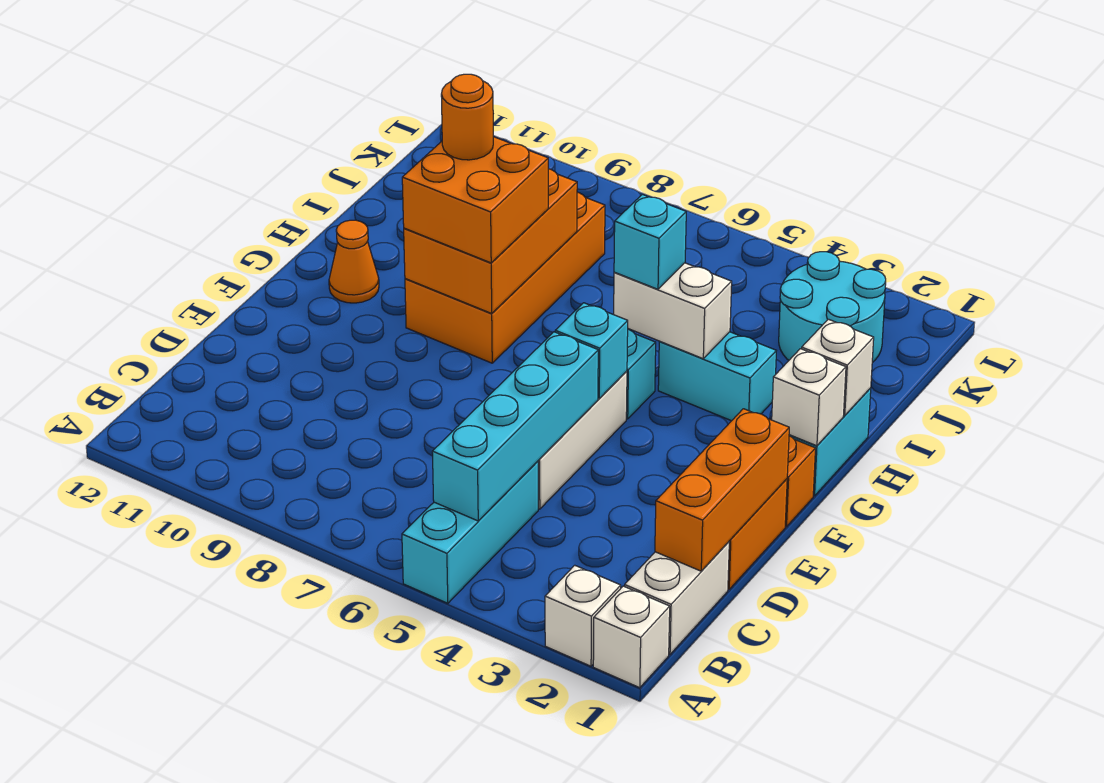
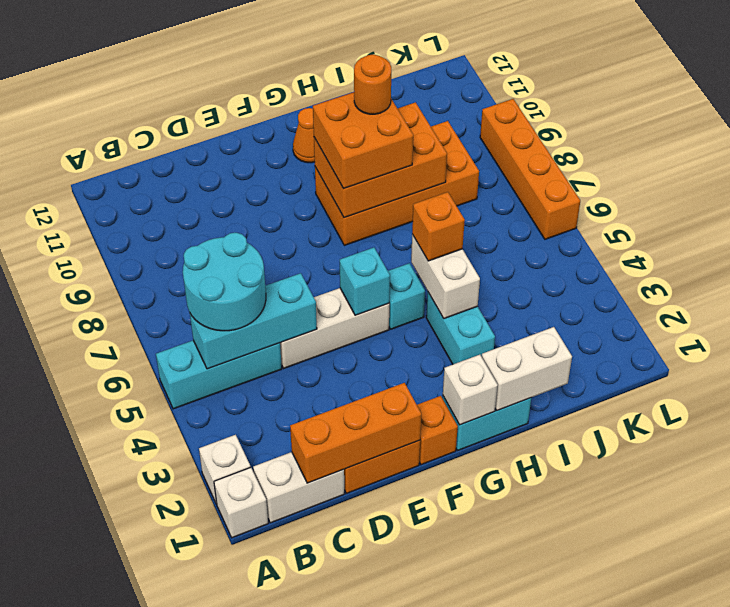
cyan brick B5:E5 level 2 -> cyan brick B5:D5 level 2
white brick H1 level 2 -> white brick H1:I1 level 2
cyan brick H5 level 3 -> orange brick H5 level 3
cyan round brick J2:K3 level 1 -> cyan round brick B5:C6 level 3
none -> orange brick L6:L9 level 1

